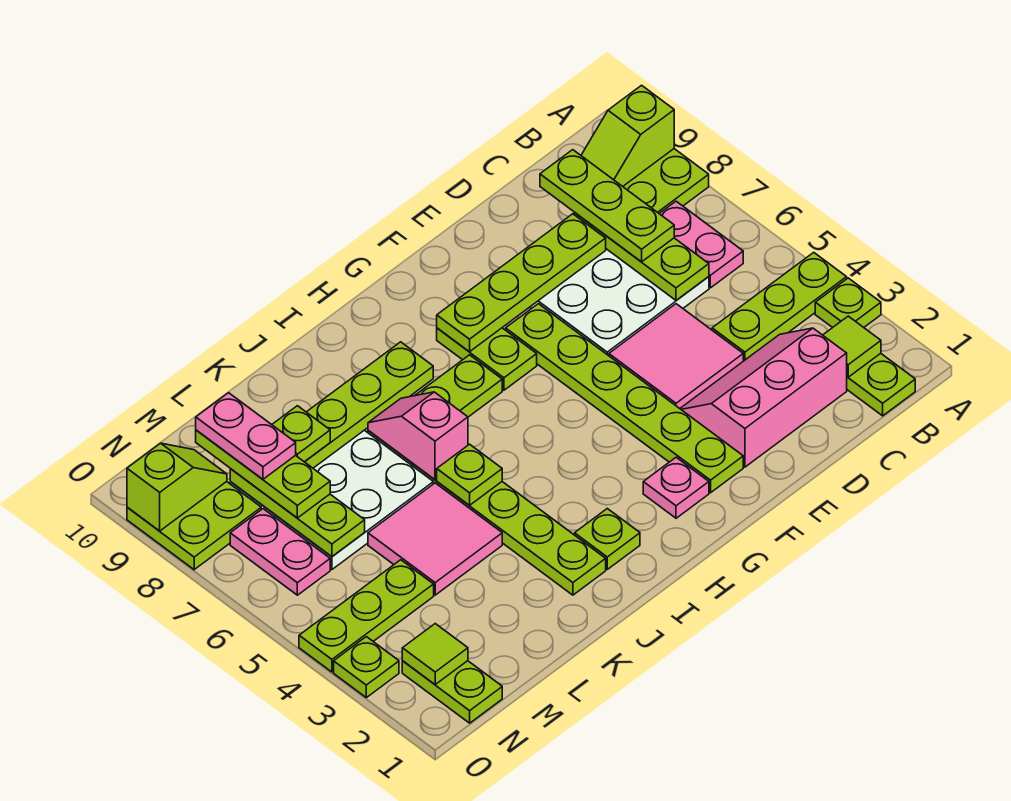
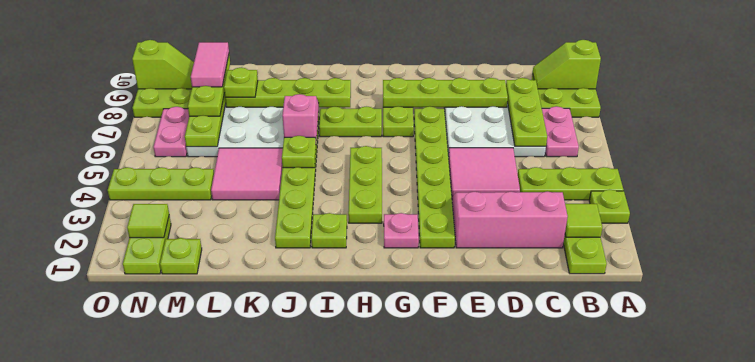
lime plate C7:C9 level 3 -> lime plate H3:H5 level 1
pink plate M8:M9 level 4 -> pink tile M8:M9 level 4
lime plate O3 level 1 -> lime plate M1 level 1

